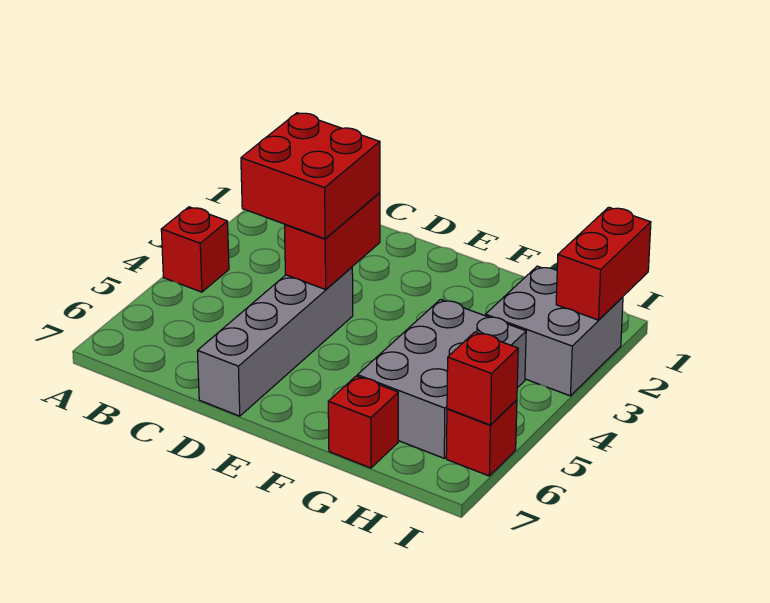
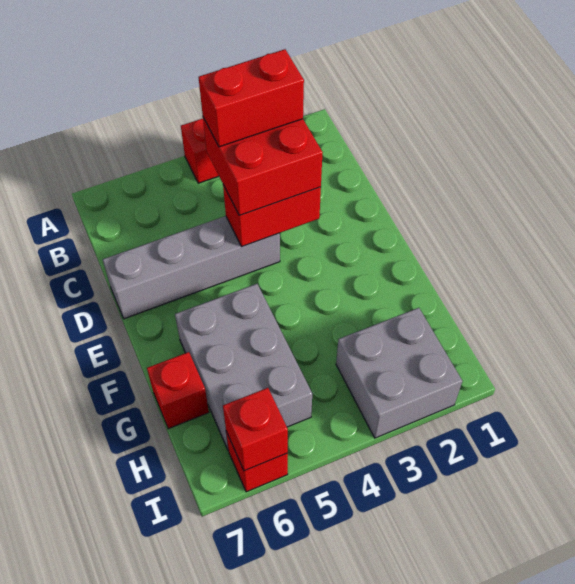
grey brick G4:H6 level 1 -> grey brick F5:H6 level 1
red brick I1:I2 level 2 -> red brick C3:C4 level 4

